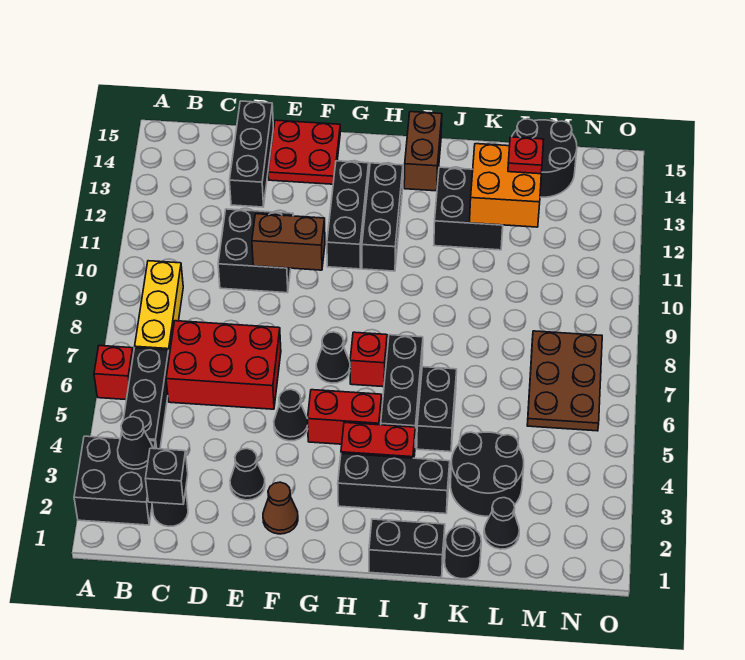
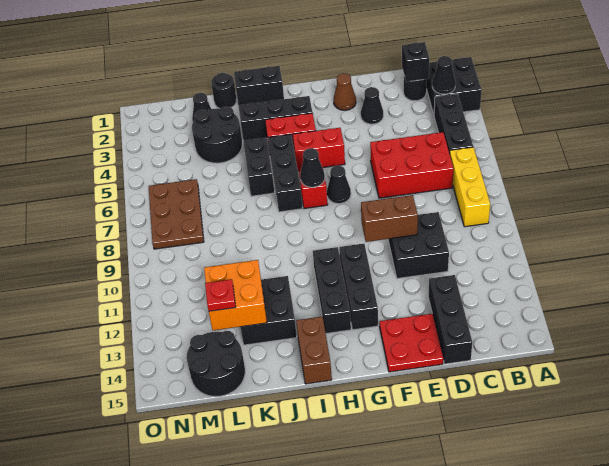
red brick A6 level 1 -> none
black cone F5 level 1 -> black cone H7 level 2

